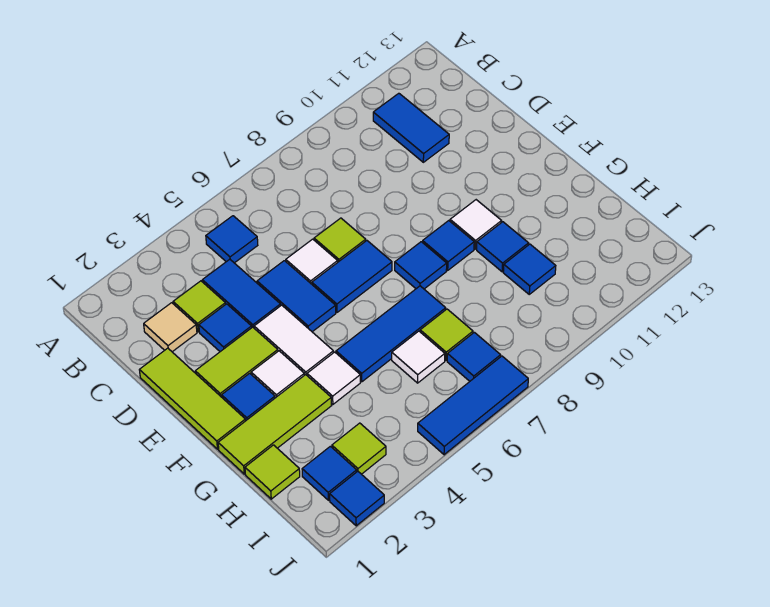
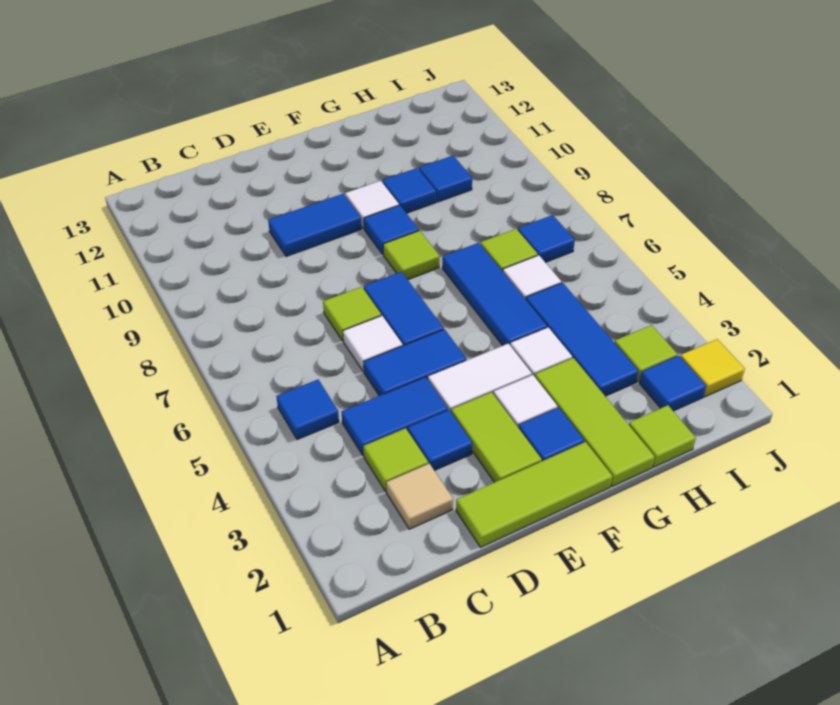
blue tile B11:C11 level 1 -> blue tile D10:E10 level 1
blue tile F8 level 1 -> lime tile F8 level 1
blue tile J2 level 1 -> yellow tile J2 level 1
blue tile J5:J7 level 1 -> blue tile H3:H5 level 1

